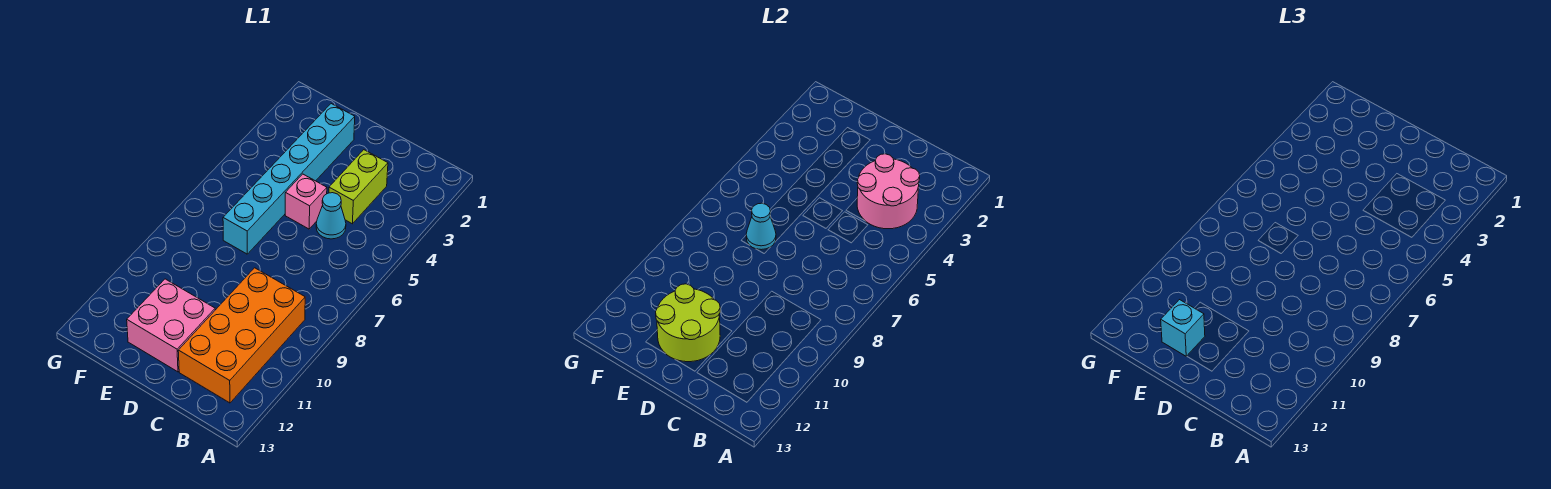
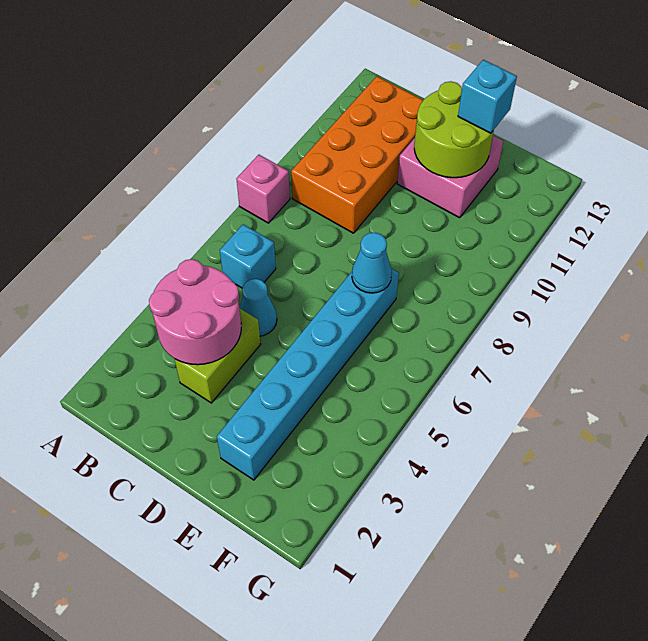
none -> cyan brick B6 level 1
pink brick D5 level 1 -> pink brick A8 level 1

